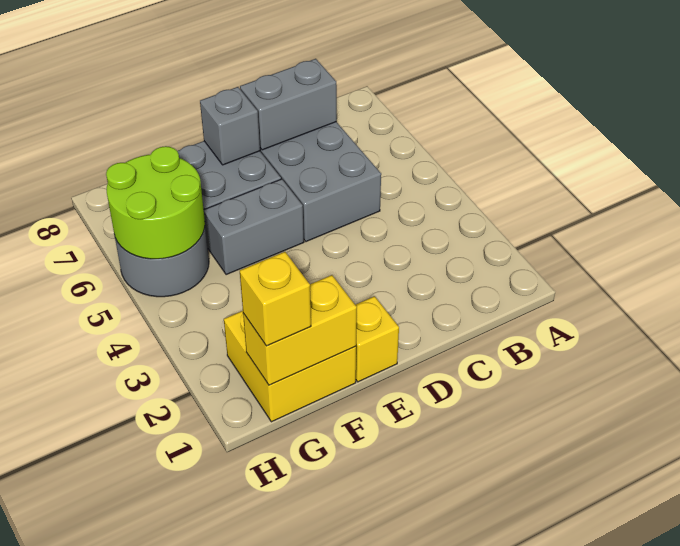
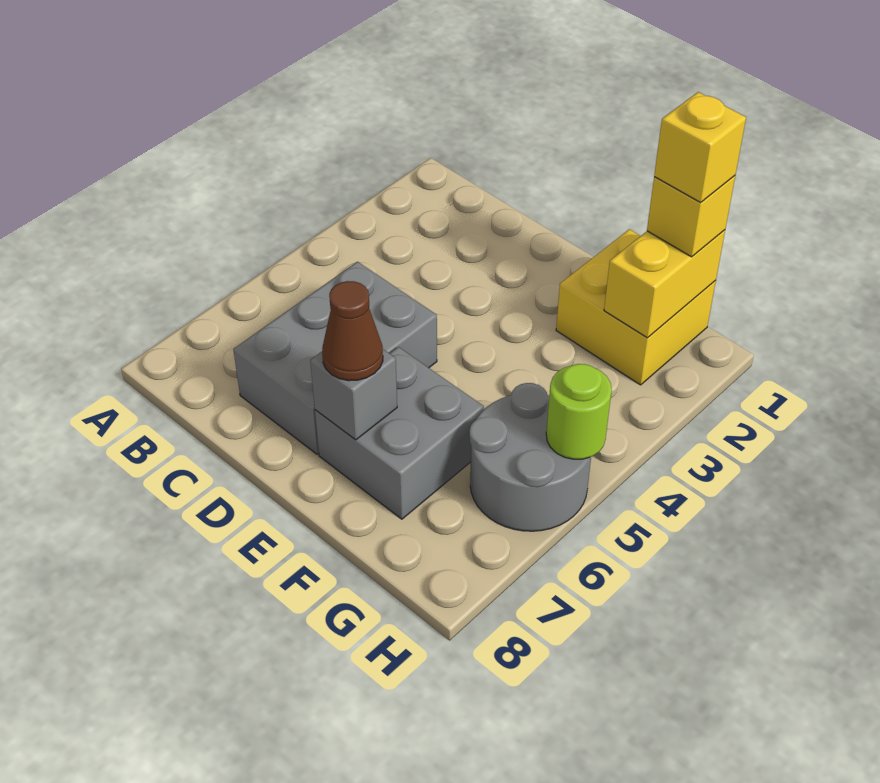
grey brick C7:D7 level 2 -> none
yellow brick E1 level 1 -> yellow brick G1 level 4
grey brick E5:F5 level 1 -> none
none -> brown cone E7 level 3
yellow brick F1:G1 level 2 -> yellow brick G1:G2 level 2
lime round brick G5:H6 level 2 -> lime round brick H5 level 2

